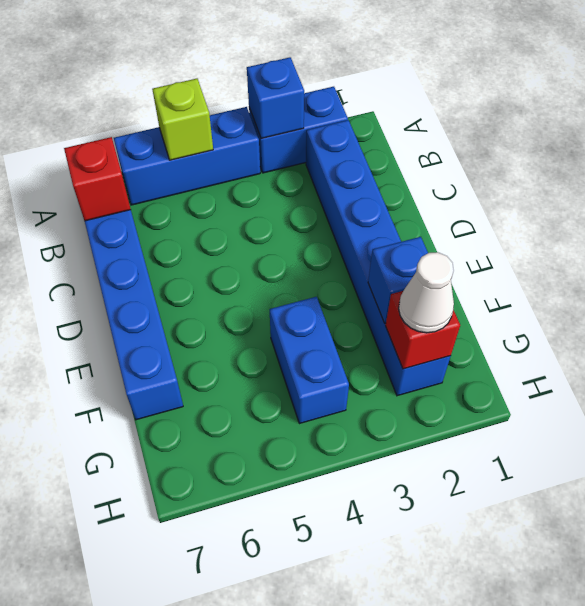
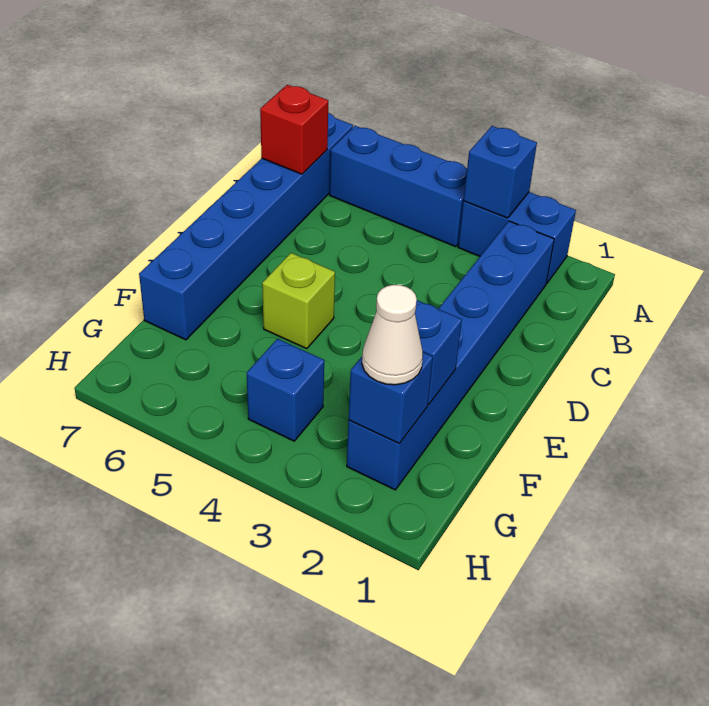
lime brick A5 level 2 -> lime brick E5 level 1
blue brick F4:G4 level 1 -> blue brick G4 level 1
red brick G2 level 2 -> blue brick G2 level 2

